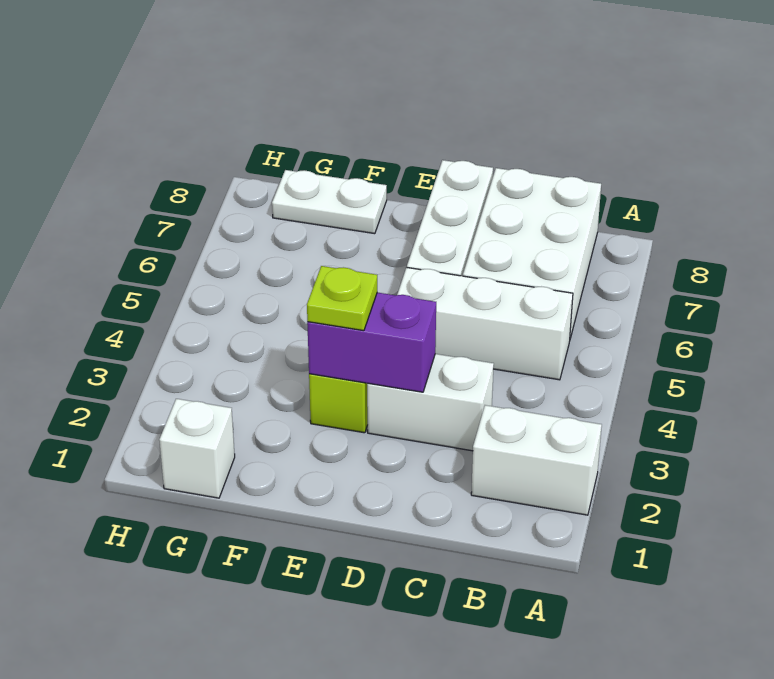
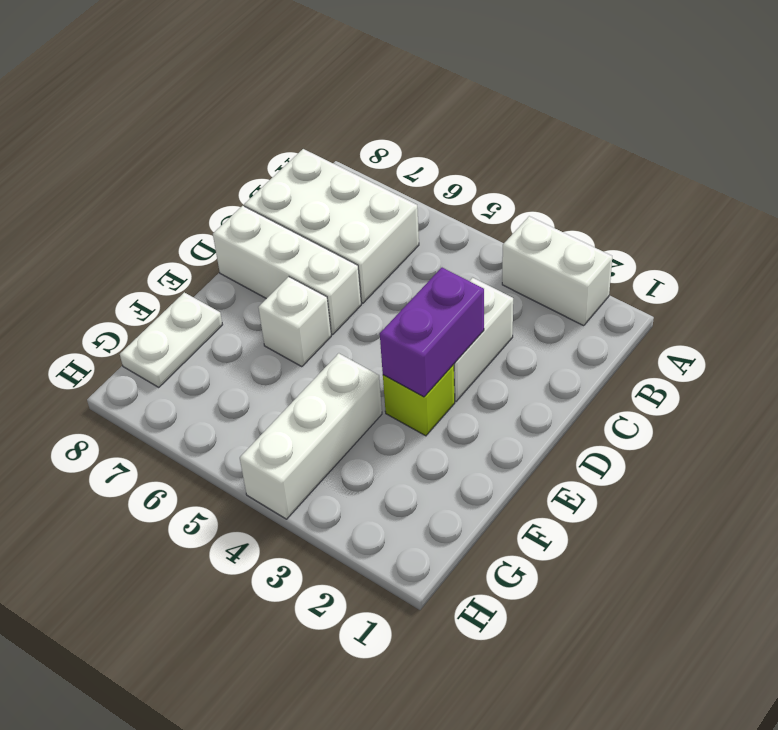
white brick A2:B2 level 1 -> white brick A2:A3 level 1
white brick B5:D5 level 1 -> white brick F4:H4 level 1
lime plate E3 level 3 -> none
white brick G1 level 1 -> white brick E6 level 1

